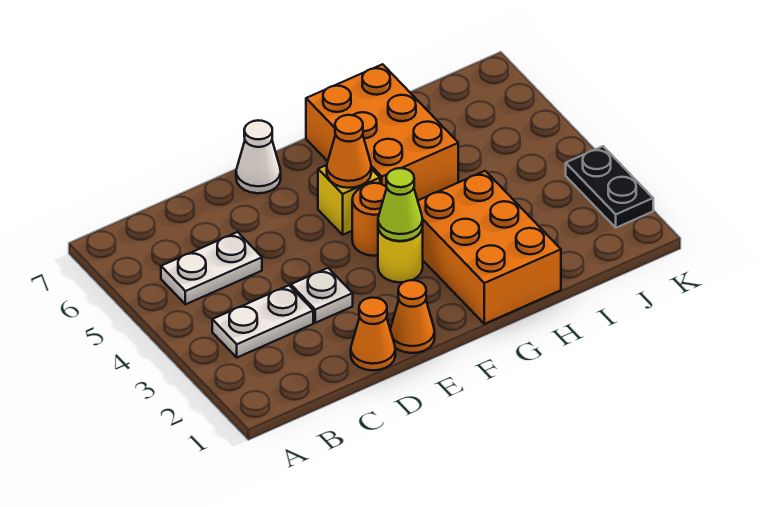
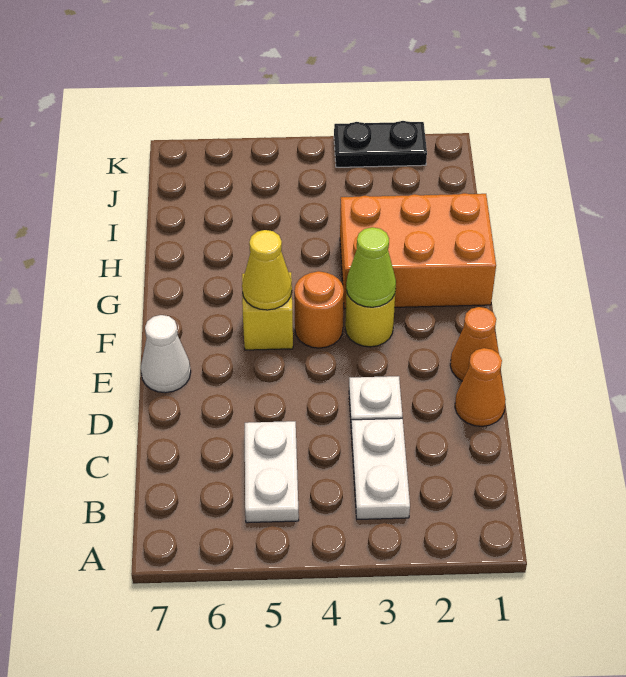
orange cone F5 level 2 -> yellow cone F5 level 2
orange brick G5:H7 level 1 -> none

